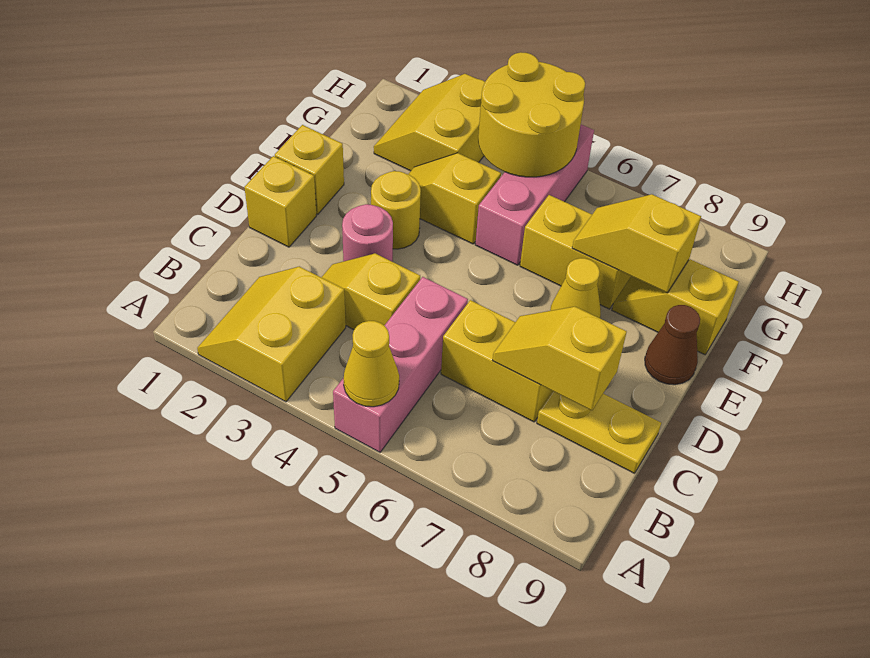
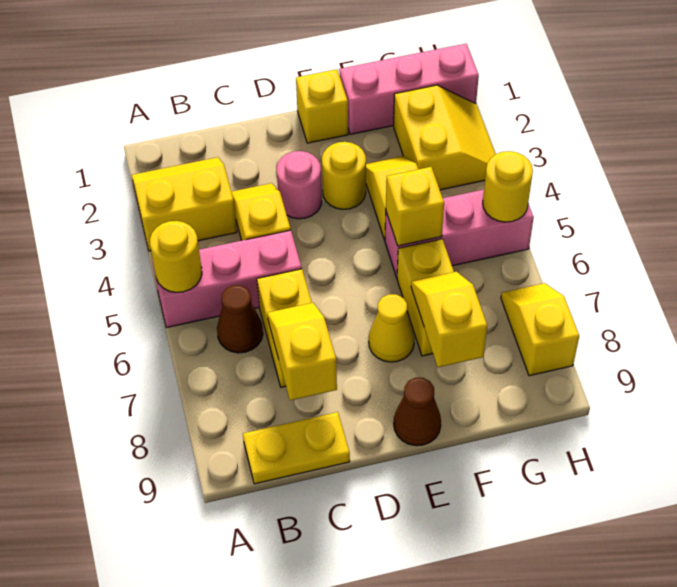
yellow cone A5 level 2 -> yellow round brick A5 level 2
none -> brown cone B6 level 1
yellow plate C8:C9 level 1 -> yellow plate B9:C9 level 1
yellow brick D1 level 1 -> yellow brick F5 level 2
none -> pink brick F1:H1 level 1
yellow slope F8:F9 level 1 top 9 -> yellow slope H7:H8 level 1 top 8
yellow slope G2:H3 level 1 top 3 -> yellow slope G2:H3 level 1 top G
yellow round brick G4:H5 level 2 -> yellow round brick H5 level 2

